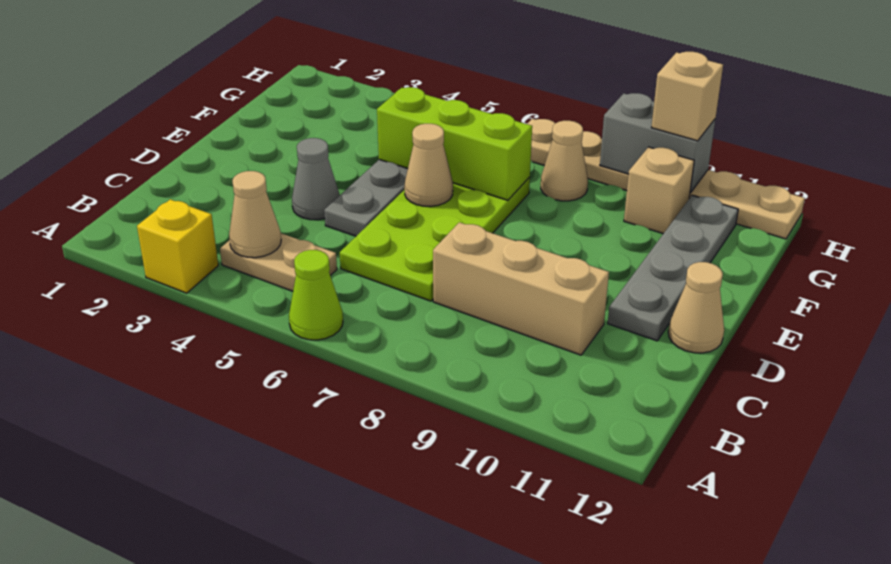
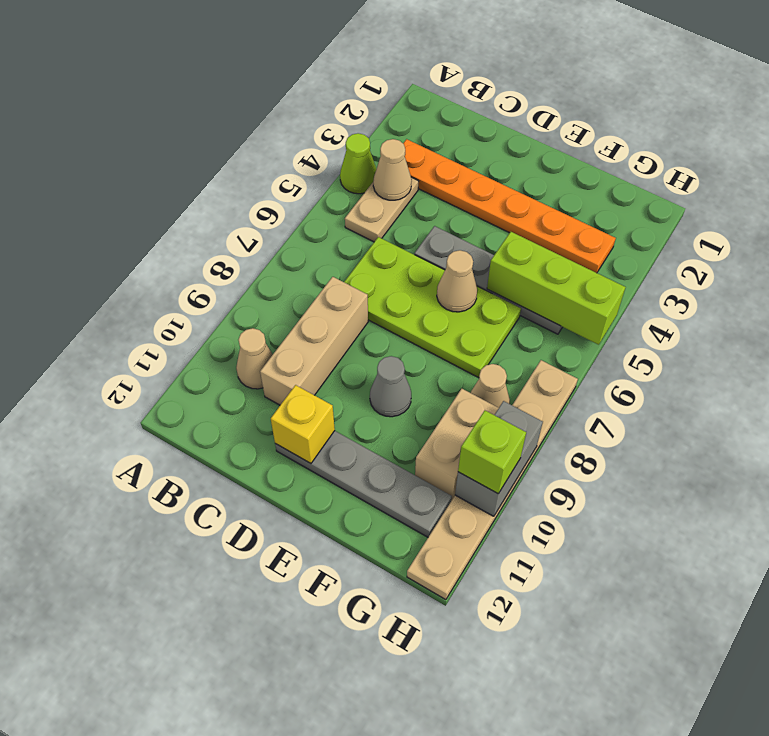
yellow brick A3 level 1 -> yellow brick D11 level 2
lime cone A6 level 1 -> lime cone A4 level 1
none -> orange plate B3:G3 level 1
grey cone D4 level 1 -> grey cone E9 level 1
tan cone D12 level 1 -> tan cone B10 level 1
lime brick F5:F7 level 2 -> lime brick F5:H5 level 2
tan brick G10 level 1 -> tan brick G9:G10 level 1
tan brick H10 level 3 -> lime brick H10 level 3

